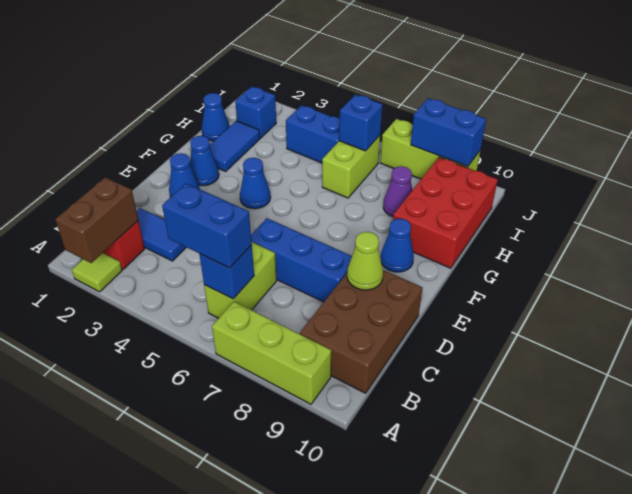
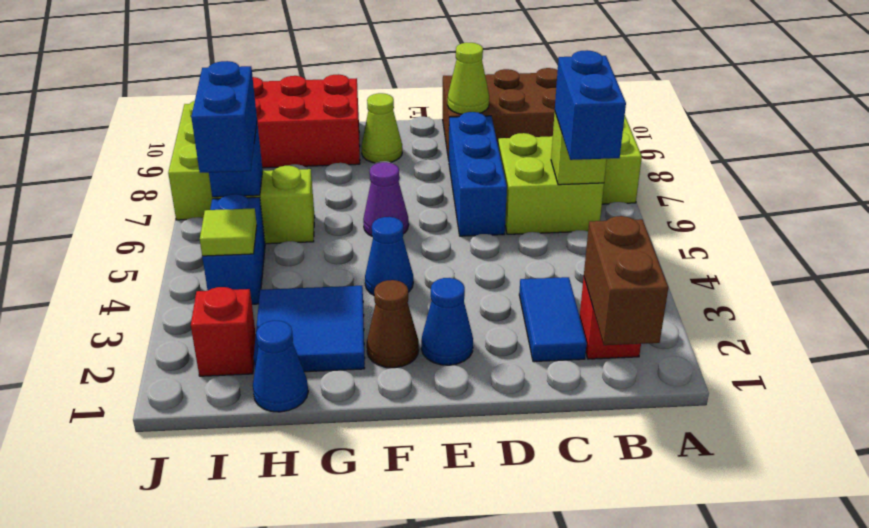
lime tile A2 level 1 -> lime tile I4 level 2
brown brick A2:B2 level 2 -> brown brick B1:B2 level 2
lime brick B6:C6 level 1 -> lime brick B6:C7 level 1
blue brick B6 level 2 -> lime brick B6 level 2
blue cone F2 level 1 -> brown cone F2 level 1
blue cone F9 level 1 -> lime cone F9 level 1
blue tile G2:H2 level 1 -> blue tile G2:H3 level 1
purple cone H8 level 1 -> purple cone F6 level 1
blue brick I2 level 1 -> red brick I2 level 1
blue brick J8:J9 level 2 -> blue brick I5:I6 level 3

